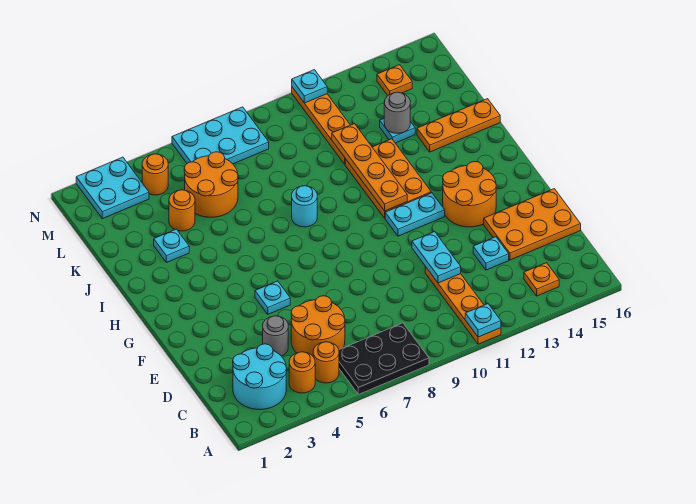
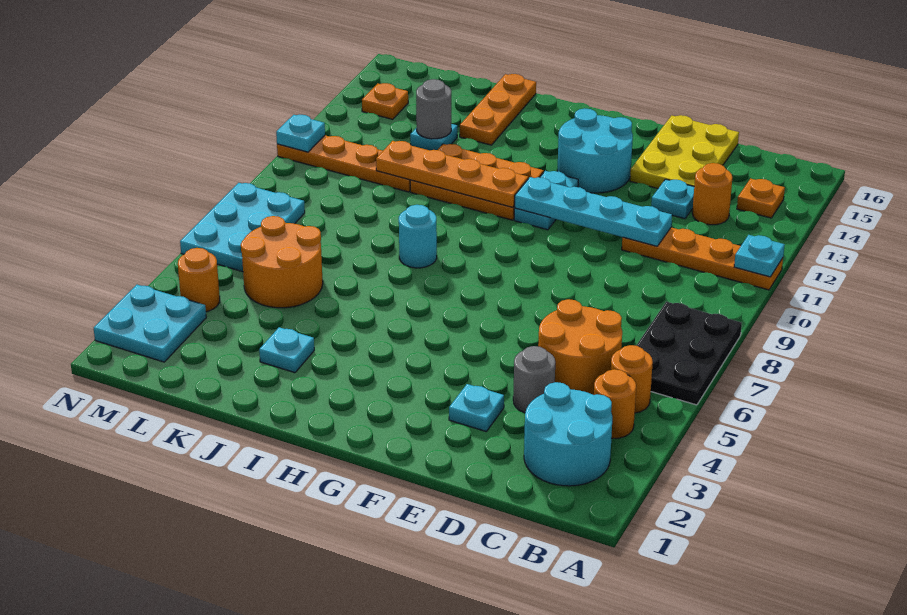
cyan plate D11:E11 level 2 -> cyan plate D11:G11 level 2
orange plate D14:E16 level 1 -> yellow plate D14:E16 level 1
cyan plate F5 level 1 -> cyan plate E3 level 1
orange round brick F13:G14 level 1 -> cyan round brick F13:G14 level 1
orange round brick K4 level 1 -> orange round brick C13 level 1

